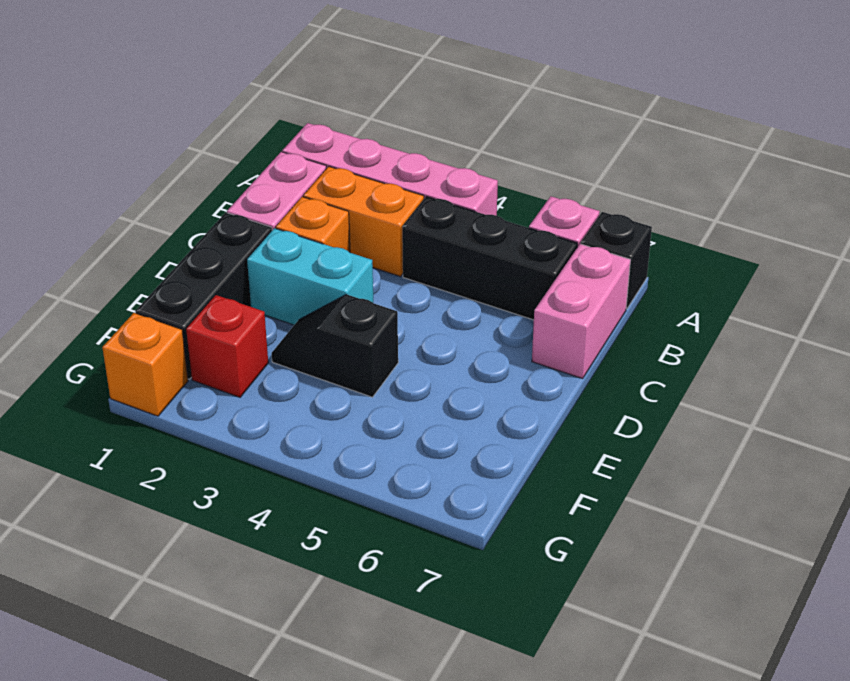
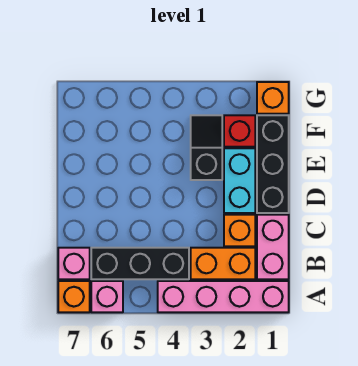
black brick A7 level 1 -> orange brick A7 level 1
pink brick B7:C7 level 1 -> pink brick B7 level 1
cyan brick D2:D3 level 1 -> cyan brick D2:E2 level 1
black slope E3:E4 level 1 top 4 -> black slope E3:F3 level 1 top E

